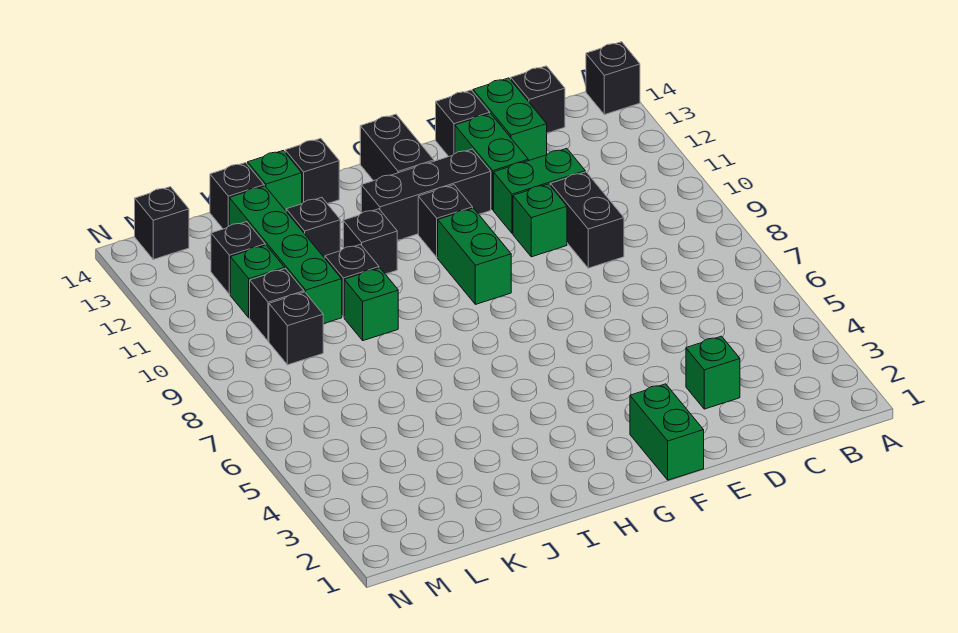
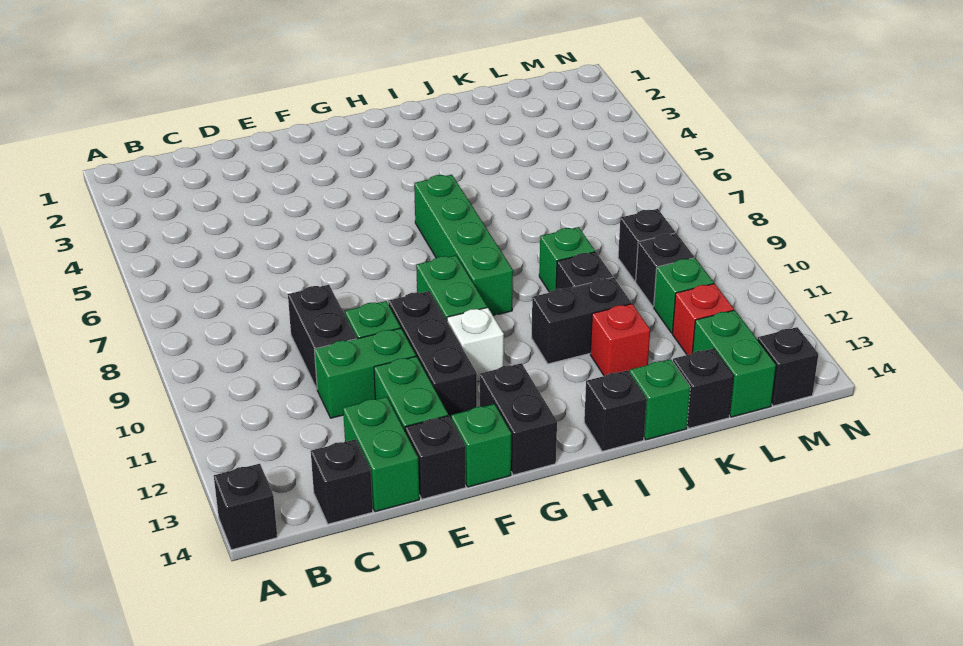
green brick D3 level 1 -> green brick F14 level 1
green brick F1:F2 level 1 -> green brick L13:L14 level 1
black brick F12:H12 level 1 -> black brick F10:F12 level 1
black brick G11 level 1 -> white brick G11 level 1
black brick I11 level 1 -> black brick I11:J11 level 1
black brick J12 level 1 -> red brick J12 level 1
green brick K10:K13 level 1 -> green brick H6:H9 level 1
black brick L12 level 1 -> red brick L12 level 1

